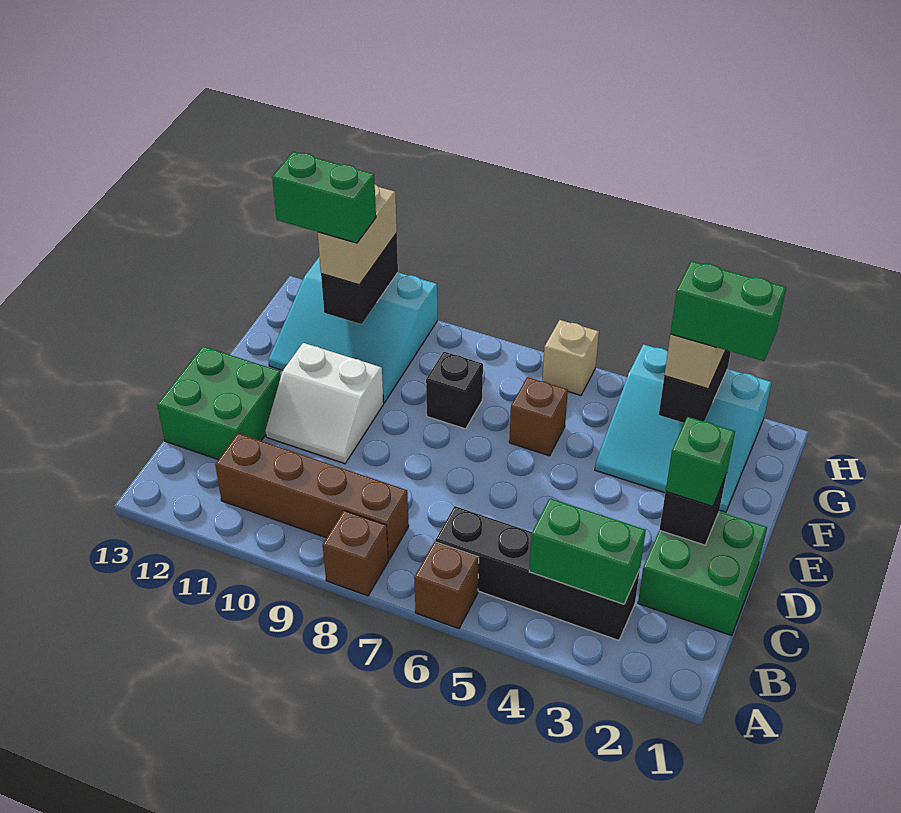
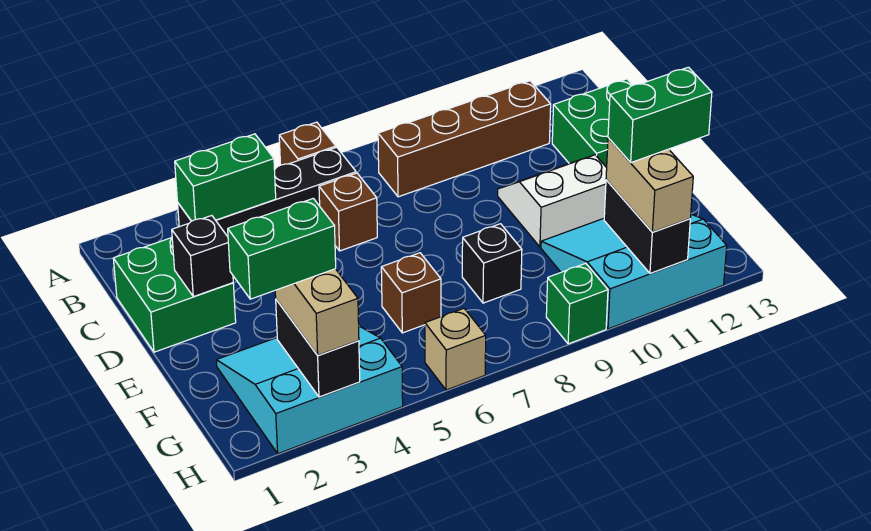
brown brick A8 level 1 -> brown brick C6 level 1
green brick D2 level 3 -> green brick H9 level 1

